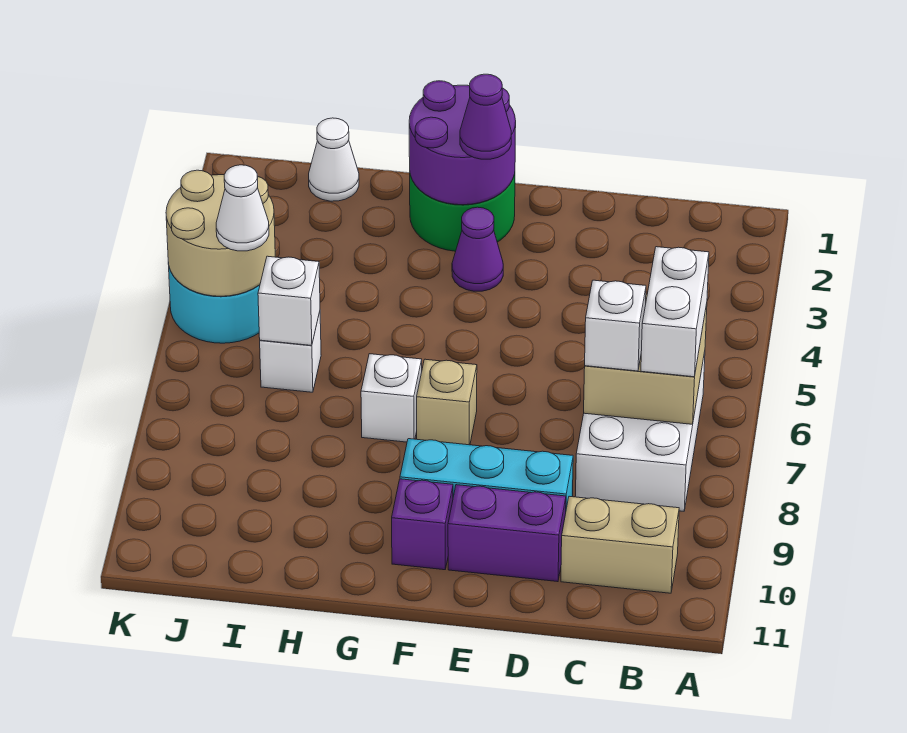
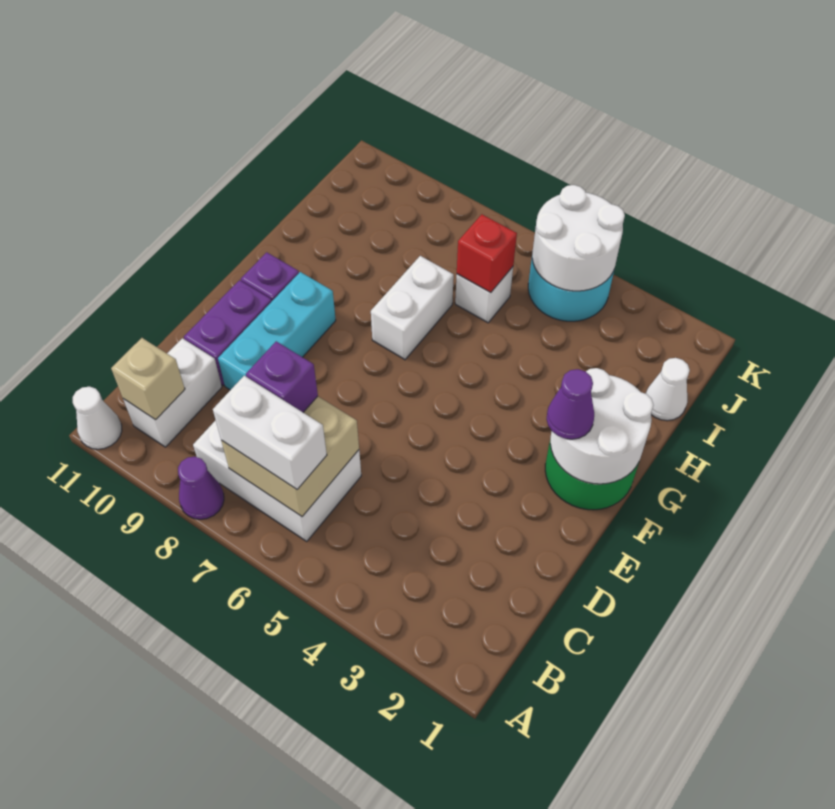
tan brick B10:C10 level 1 -> white brick B10:C10 level 1
white brick C7 level 3 -> purple brick C7 level 3
purple round brick F1:G2 level 2 -> white round brick F1:G2 level 2
purple cone F3 level 1 -> purple cone A8 level 1
tan brick F7 level 1 -> tan brick B10 level 2
white brick G7 level 1 -> white brick G7:H7 level 1
white brick I6 level 2 -> red brick I6 level 2
tan round brick J4:K5 level 2 -> white round brick J4:K5 level 2
white cone J5 level 3 -> white cone A11 level 1

